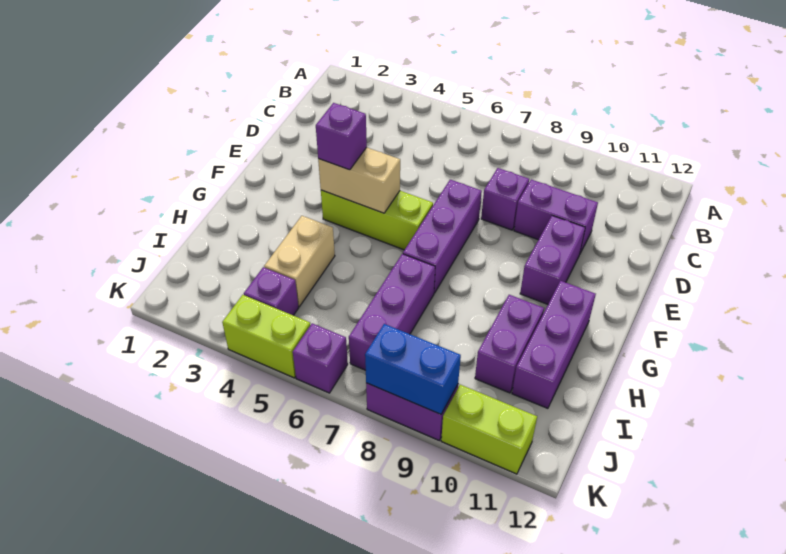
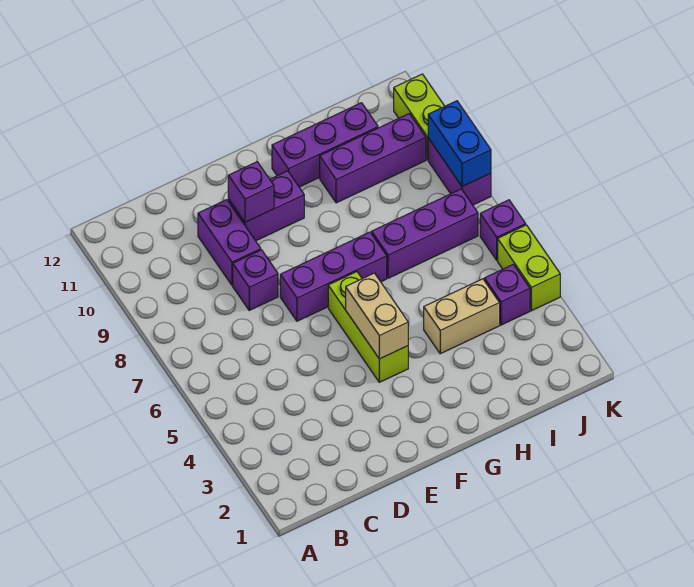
purple brick F4 level 3 -> purple brick E10 level 2
purple brick H10:I10 level 1 -> purple brick H10:J10 level 1

